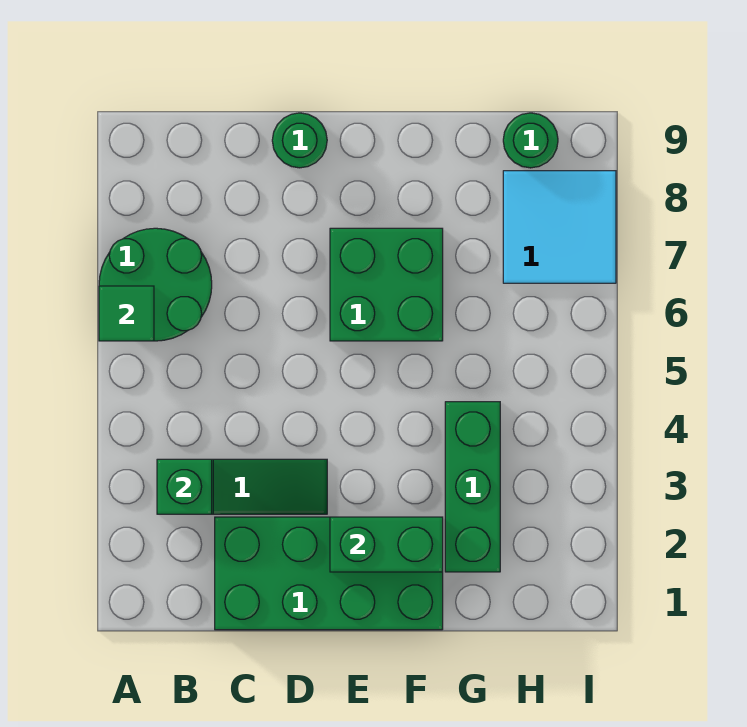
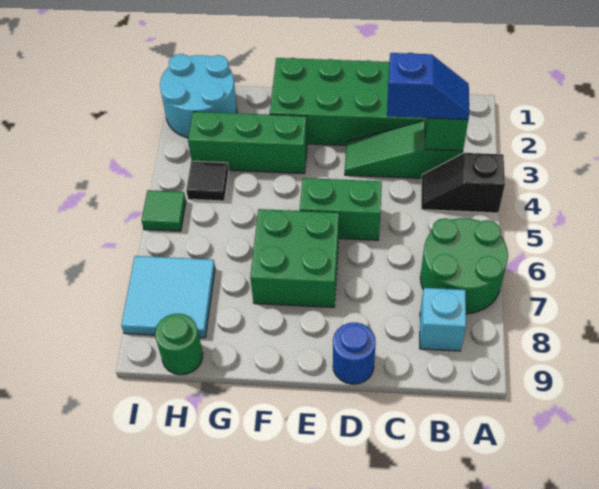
none -> black slope A4:B4 level 1 top A
green tile A6 level 2 -> green tile I5 level 1
none -> blue slope B3:C3 level 3 top C
none -> cyan brick B8 level 1
green round brick D9 level 1 -> blue round brick D9 level 1
green brick E2:F2 level 2 -> green brick D5:E5 level 1
green brick G2:G4 level 1 -> green brick F3:H3 level 1
none -> cyan round brick H1:I2 level 1
none -> black tile H4 level 1

